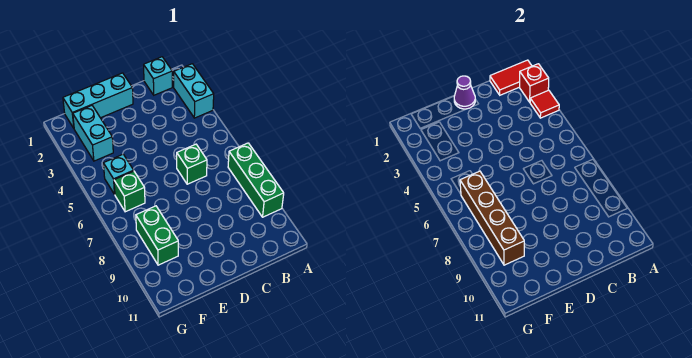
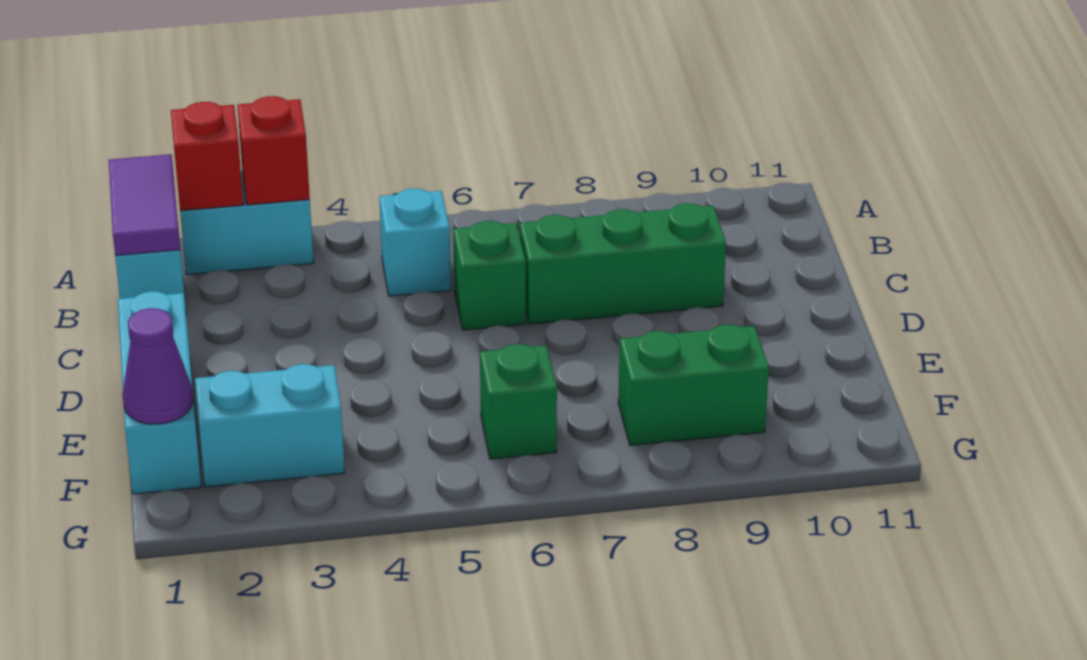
red tile A1:B1 level 2 -> purple tile A1:B1 level 2
red tile A3 level 2 -> red brick A3 level 2
green brick A7:A9 level 1 -> green brick C7:C9 level 1
purple cone D1 level 2 -> purple cone F1 level 2
cyan brick F5 level 1 -> cyan brick B5 level 1
brown brick F6:F9 level 2 -> none

